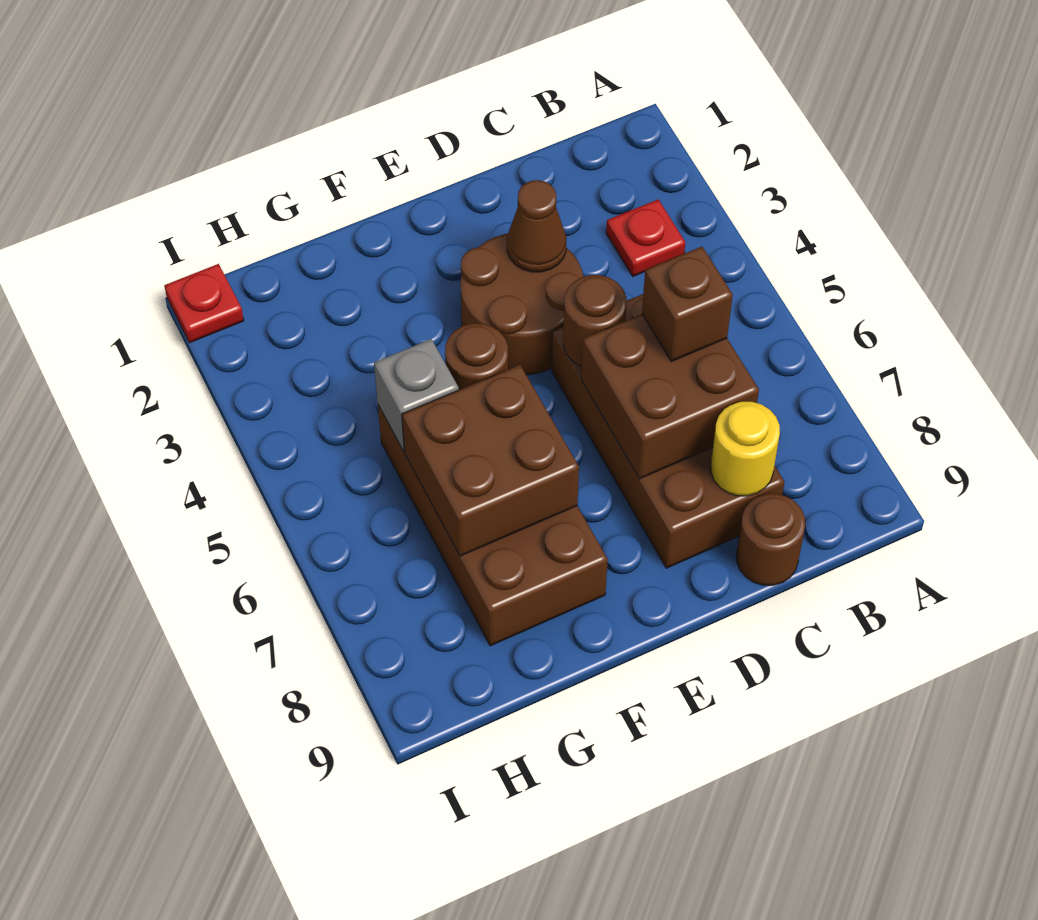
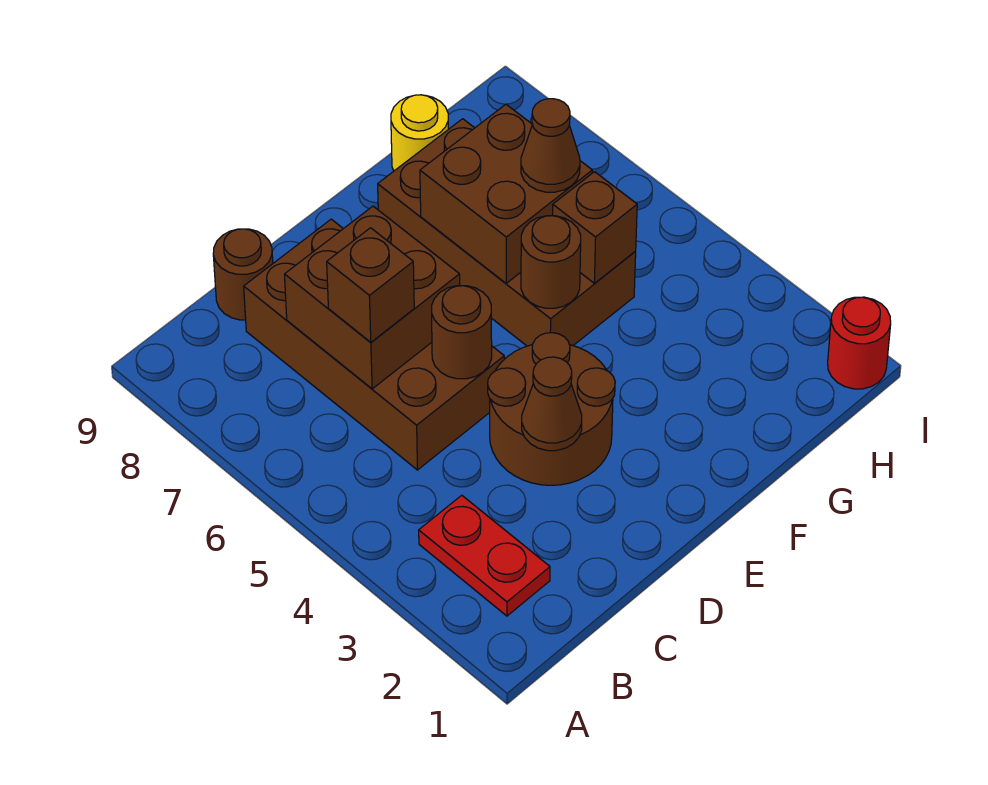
red plate B3 level 1 -> red plate B2:B3 level 1
yellow round brick C8 level 2 -> yellow round brick G9 level 1
grey brick G5 level 2 -> brown brick G5 level 2
none -> brown cone G6 level 3
red plate I1 level 1 -> red round brick I1 level 1

